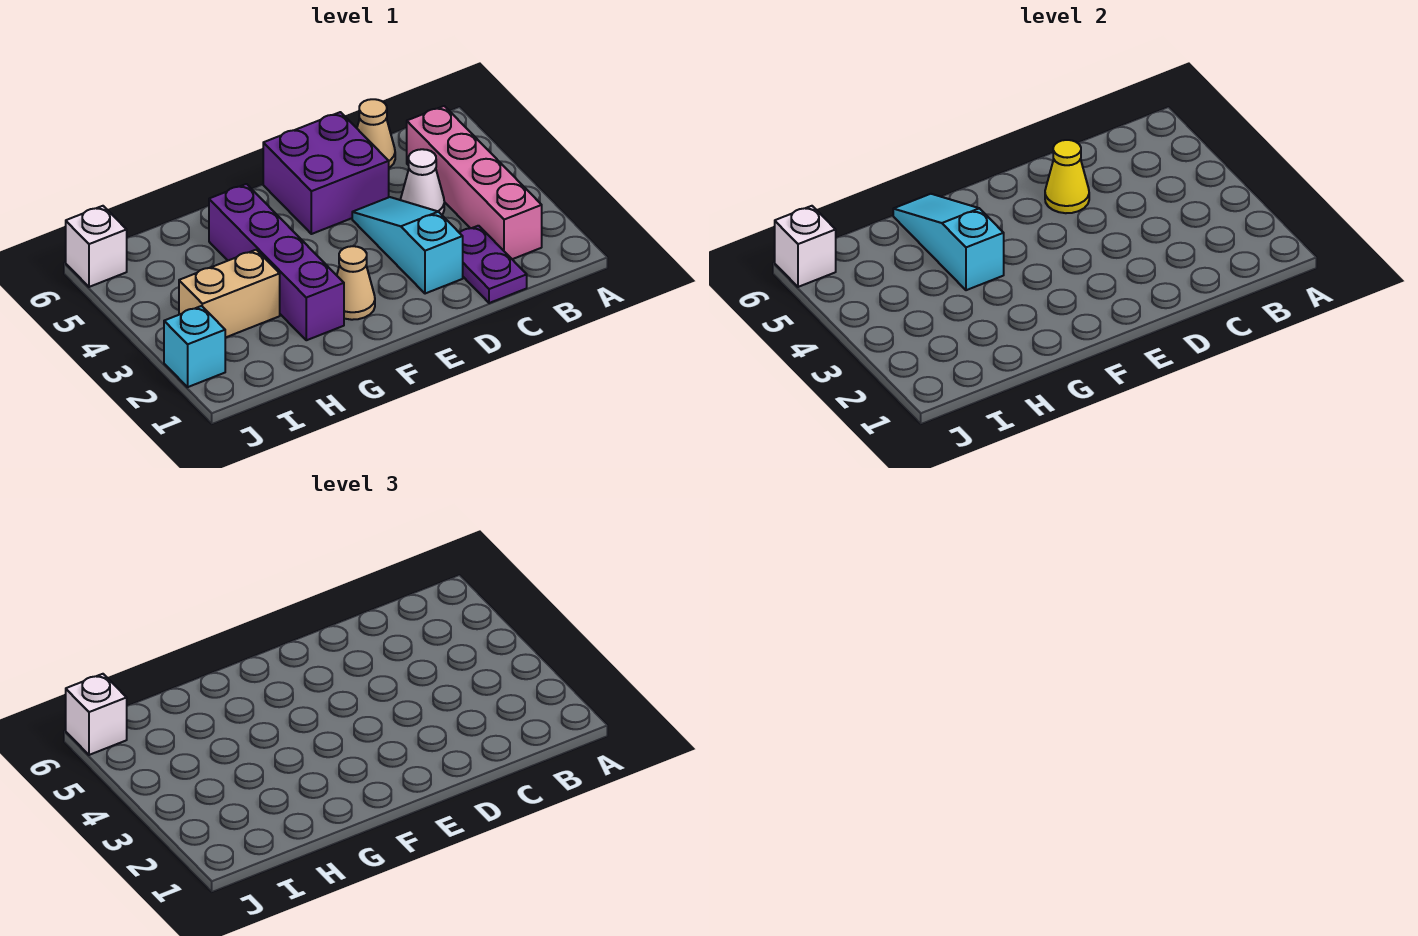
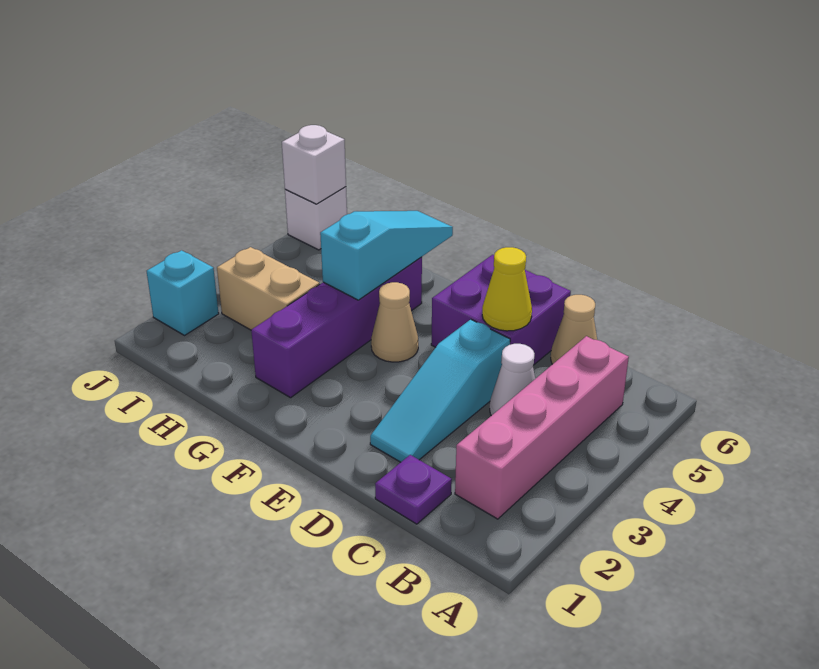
purple plate C1:C2 level 1 -> purple plate C1 level 1
cyan slope D2:D4 level 1 top 2 -> cyan slope D2:D4 level 1 top 4
tan cone F2 level 1 -> tan cone F4 level 1
white brick J6 level 3 -> none

